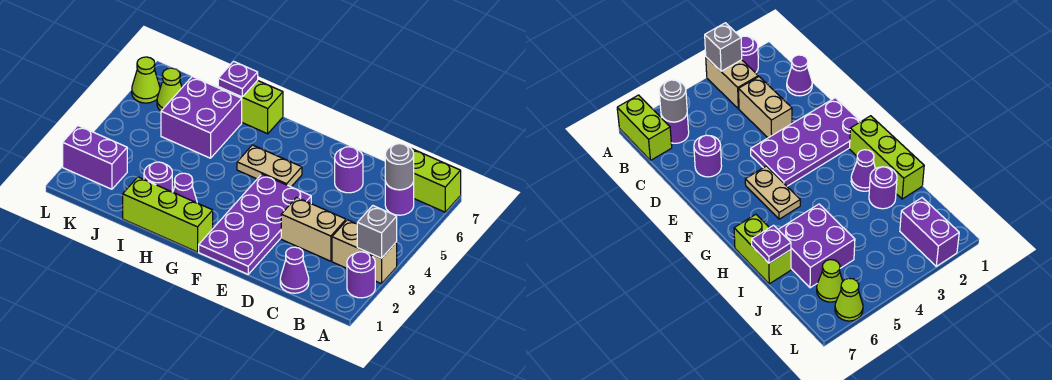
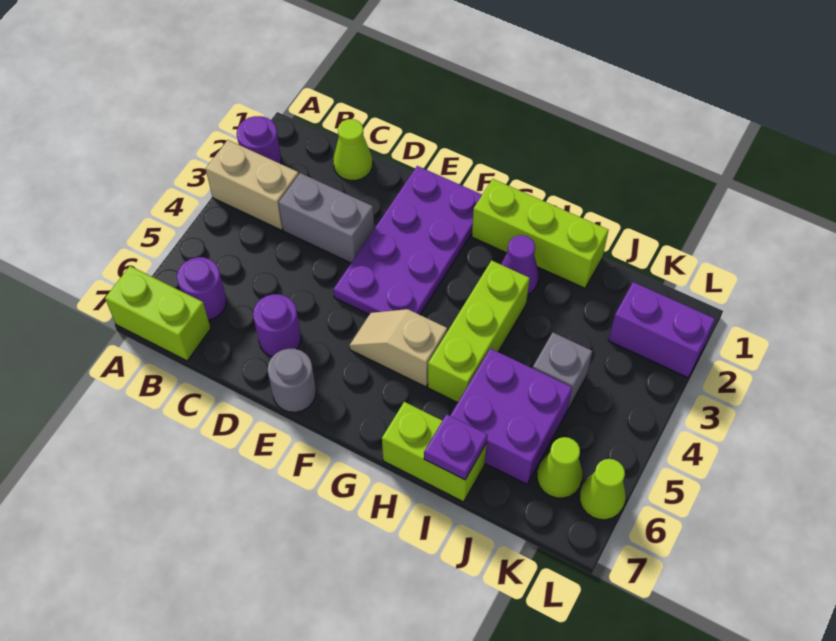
grey brick A3 level 2 -> grey brick J4 level 1
grey round brick B6 level 2 -> grey round brick E7 level 1
purple cone C1 level 1 -> lime cone C1 level 1
tan brick C3:D3 level 1 -> grey brick C3:D3 level 1
tan plate F5:G5 level 1 -> tan slope F5:G5 level 1 top G
none -> lime brick H3:H5 level 1
purple round brick I2 level 1 -> none

